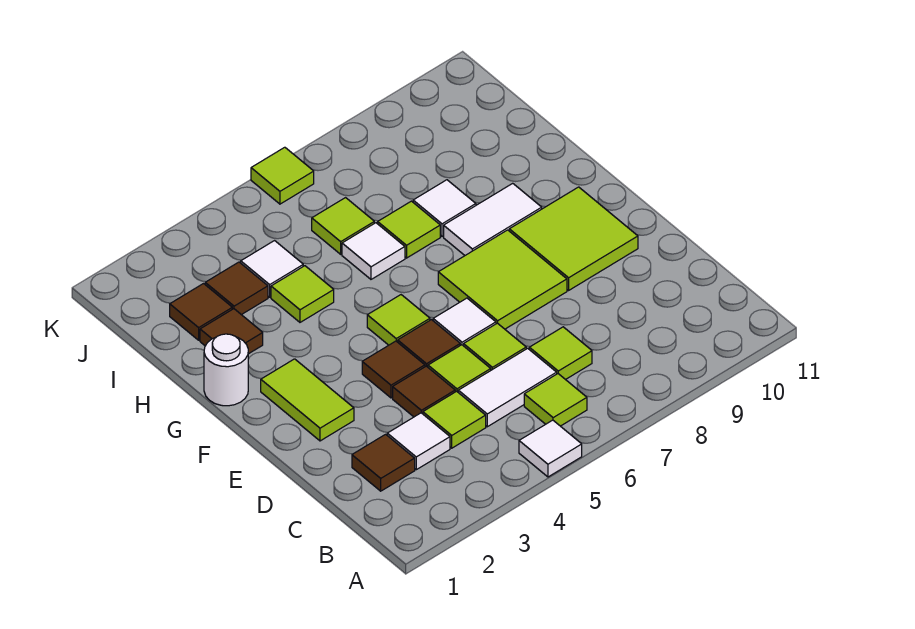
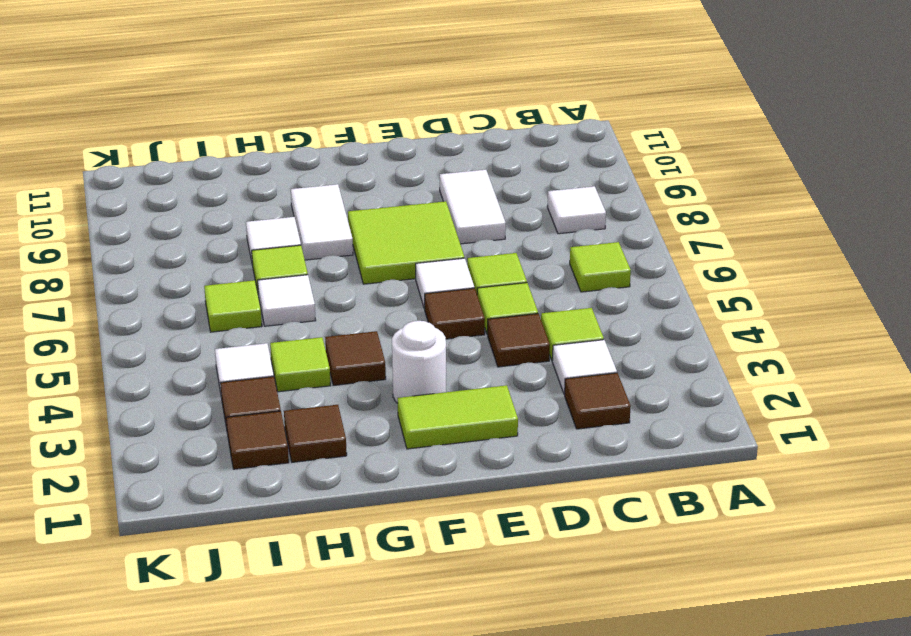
white tile A5 level 1 -> white tile B8 level 1
white tile C5:C6 level 1 -> white tile D8:D9 level 1
lime tile C7 level 1 -> none
brown tile E4 level 1 -> brown tile G4 level 1
lime tile E9:F10 level 1 -> none
lime tile F5 level 1 -> none
white round brick G1 level 1 -> white round brick F3 level 1
lime tile K6 level 1 -> none

